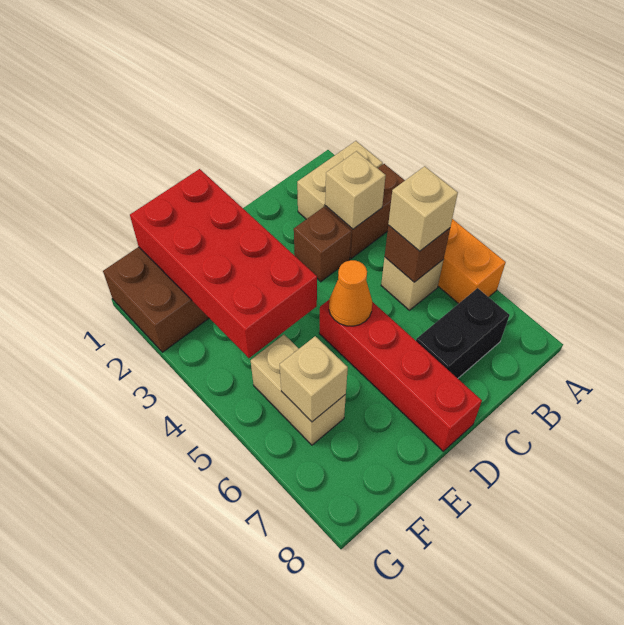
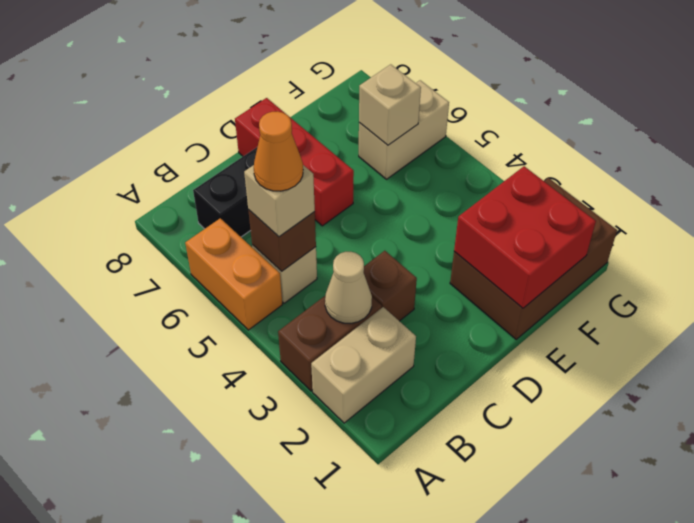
tan brick B3 level 2 -> tan cone B3 level 2
red brick D5:D8 level 1 -> red brick D6:D8 level 1
orange cone D5 level 2 -> orange cone B5 level 4
red brick E1:F4 level 2 -> red brick E1:F2 level 2
tan brick F5:F6 level 1 -> tan brick F6:G6 level 1

